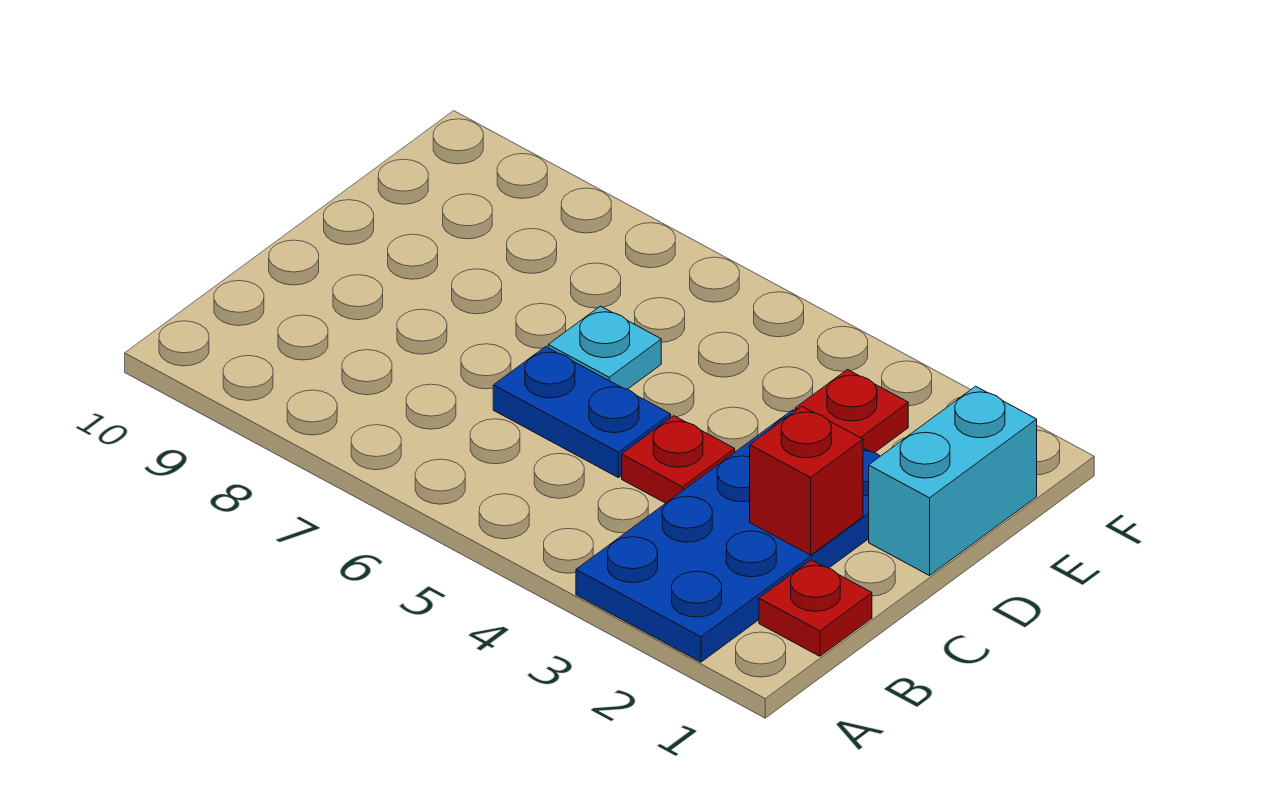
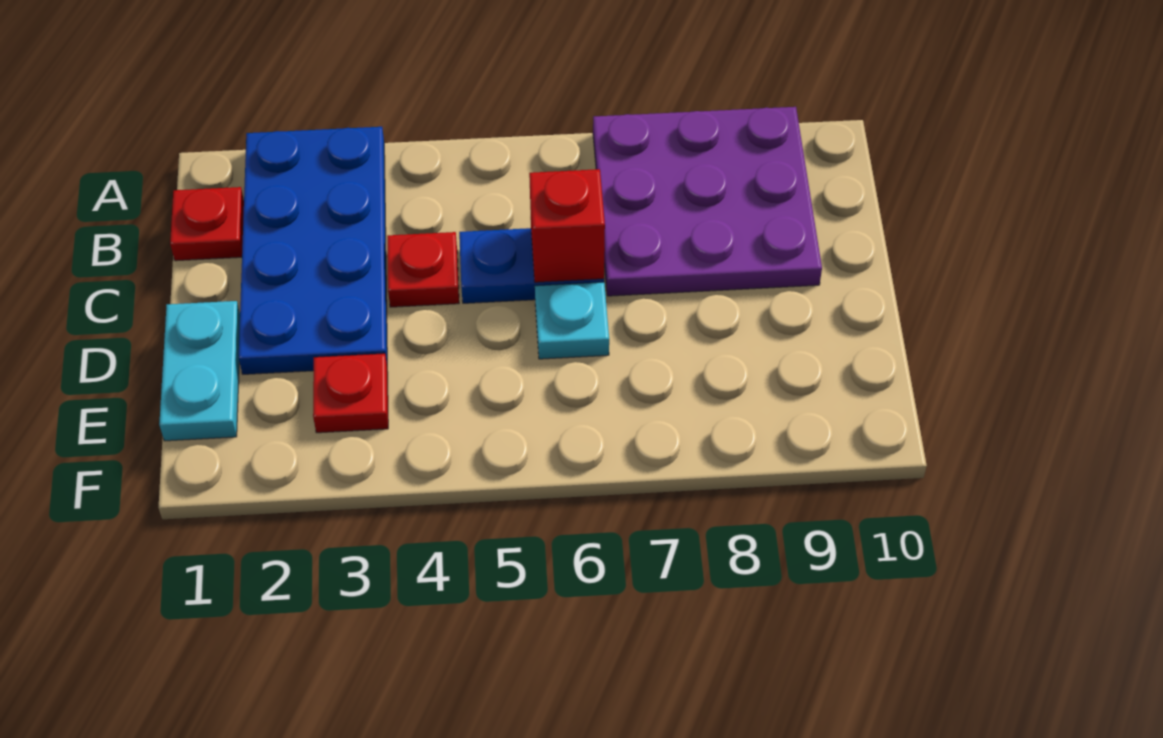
none -> purple plate A7:C9 level 1
red brick C2 level 2 -> red brick C6 level 2
cyan brick D1:E1 level 1 -> cyan plate D1:E1 level 1

